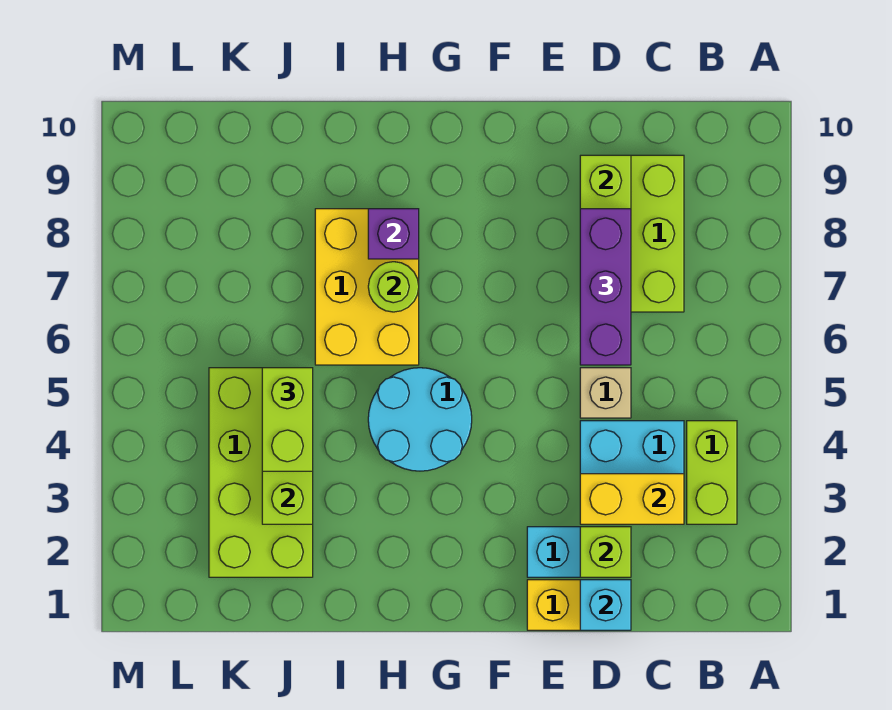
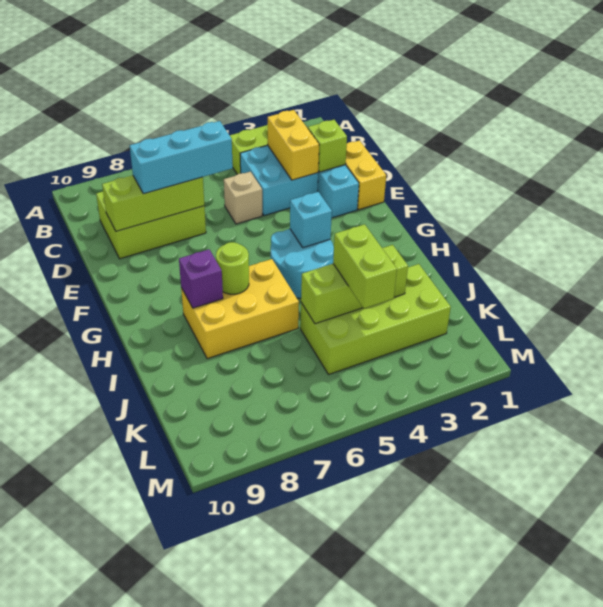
cyan brick D1 level 2 -> cyan brick G4 level 2
purple brick D6:D8 level 3 -> cyan brick D6:D8 level 3
lime brick J4:J5 level 3 -> lime brick J4:K4 level 3

